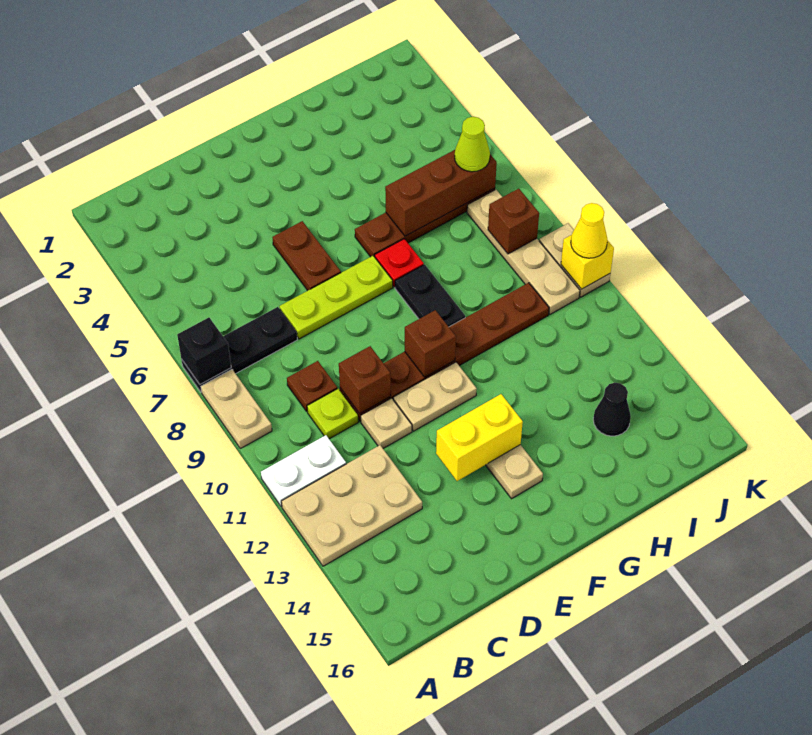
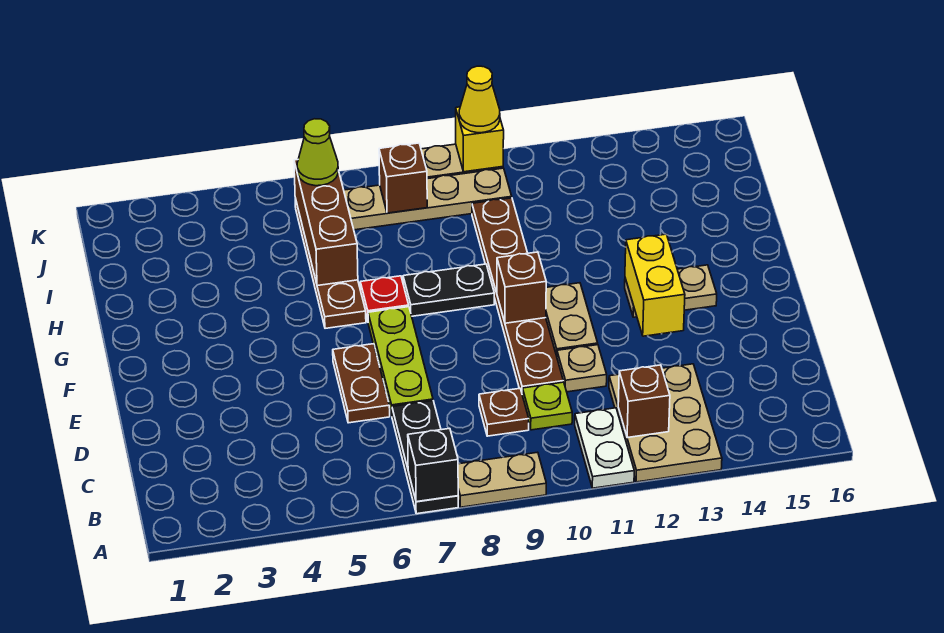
brown brick D10 level 2 -> brown brick B12 level 2
brown plate E5:E6 level 1 -> brown plate D6:E6 level 1
black cone I14 level 1 -> none

